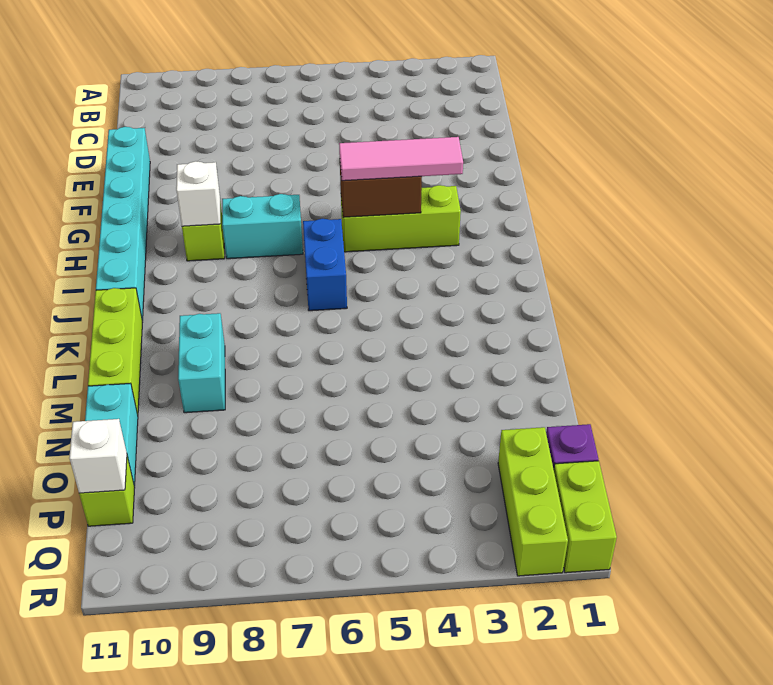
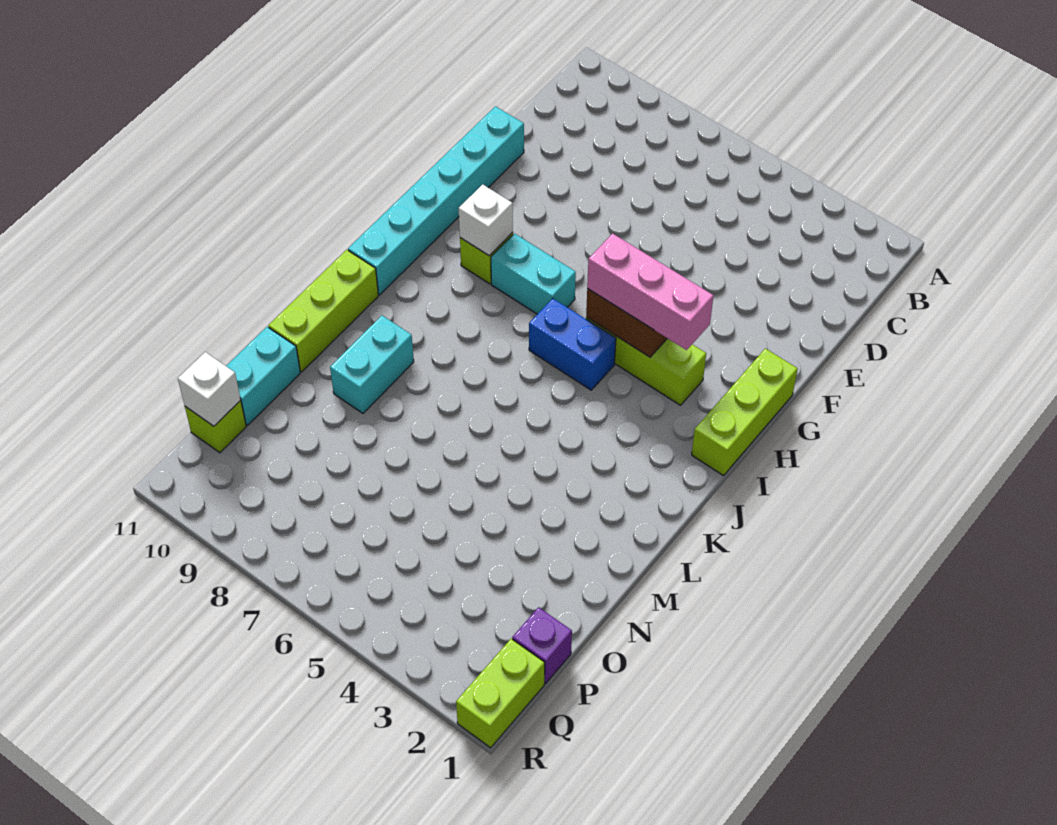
pink tile H3:H5 level 3 -> pink brick H3:H5 level 3
blue brick I6:J6 level 1 -> blue brick I5:I6 level 1
lime brick P2:R2 level 1 -> lime brick G1:I1 level 1

